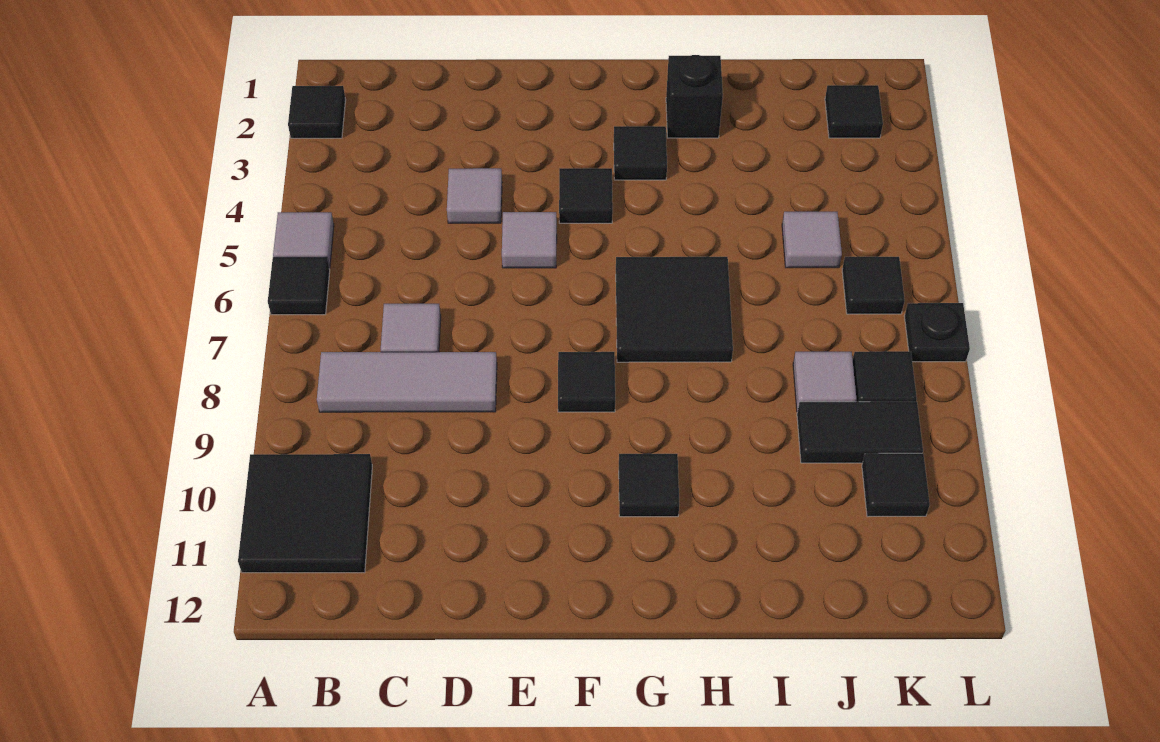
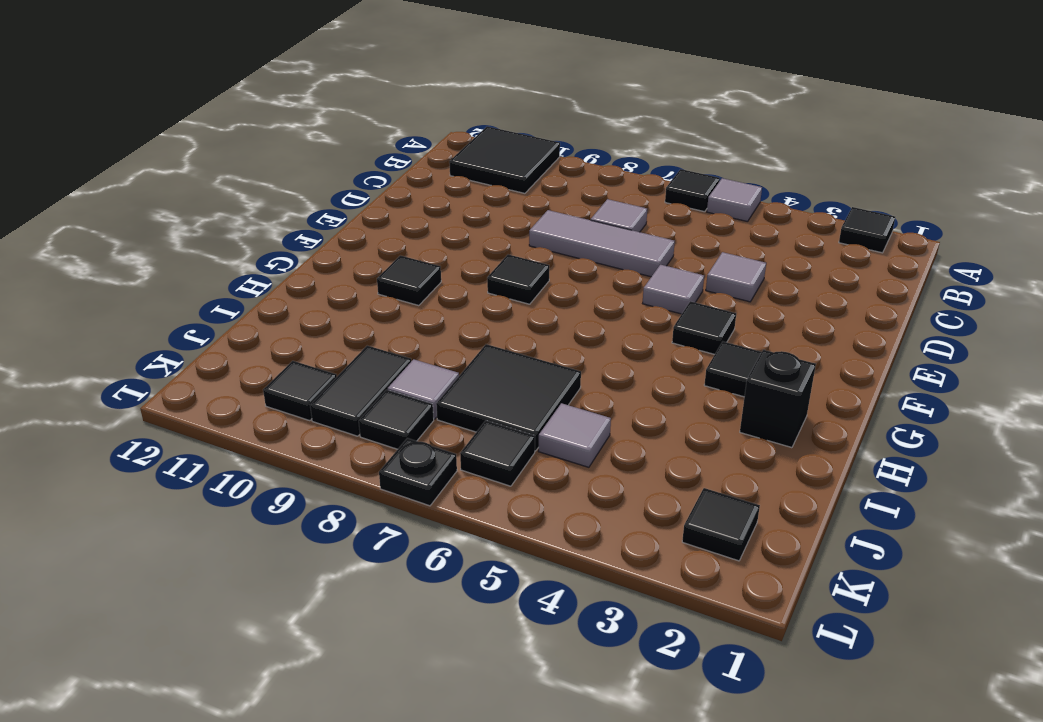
grey tile B8:D8 level 1 -> grey tile D6:D8 level 1
black tile G6:H7 level 1 -> black tile I6:J7 level 1

